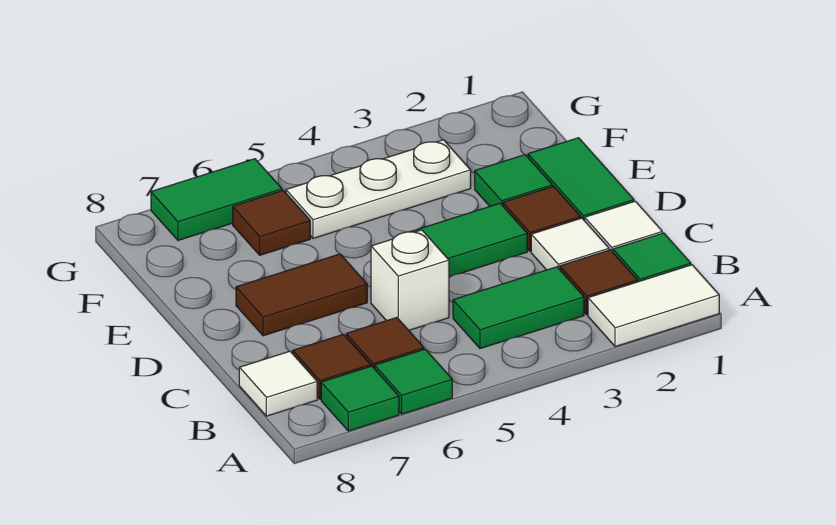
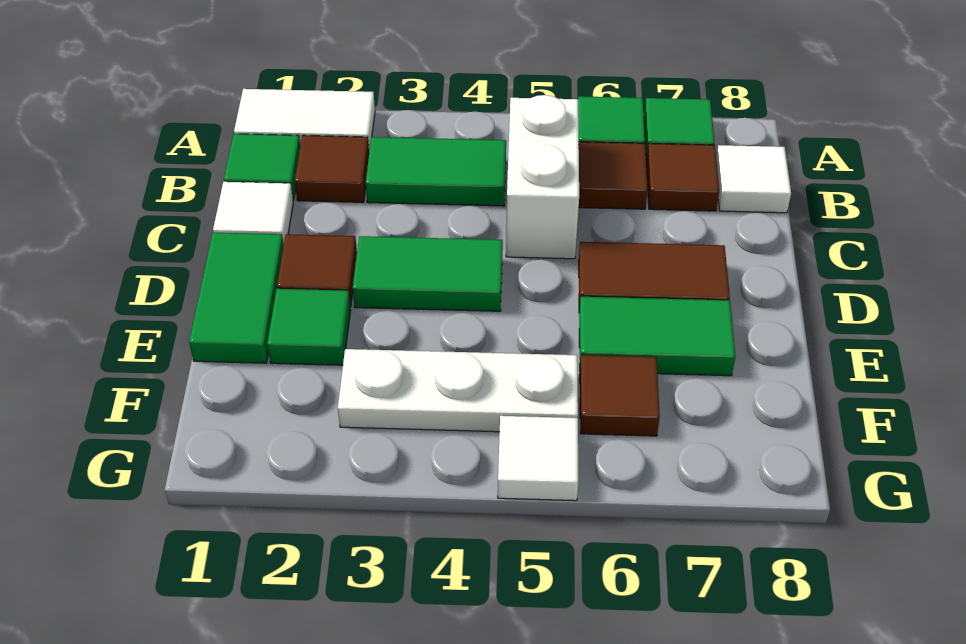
white tile C2 level 1 -> white tile G5 level 1
white brick C5 level 1 -> white brick B5:C5 level 1
green tile G6:G7 level 1 -> green tile E6:E7 level 1

